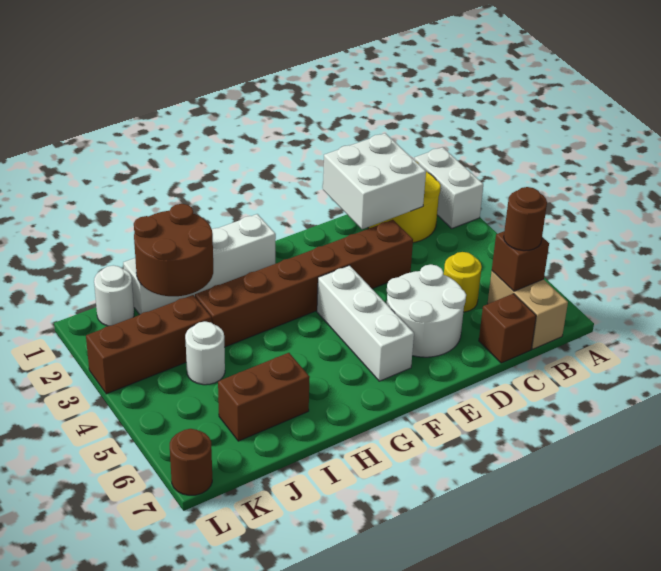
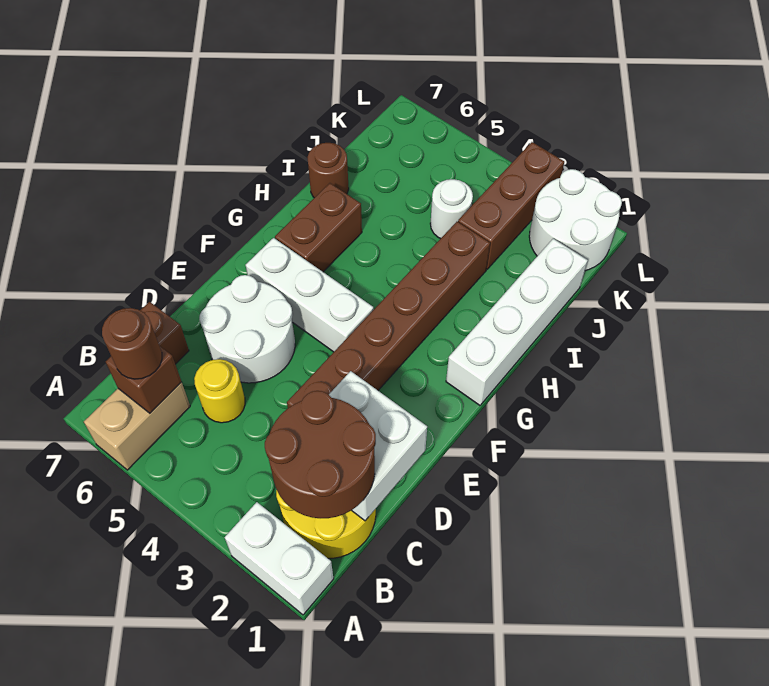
tan brick B6:B7 level 1 -> tan brick A6:B6 level 1
brown round brick I1:J2 level 2 -> brown round brick B1:C2 level 3
brown brick I6:J6 level 1 -> brown brick G6:H6 level 1
white round brick K1 level 1 -> white round brick K1:L2 level 1
brown round brick L7 level 1 -> brown round brick I7 level 1

